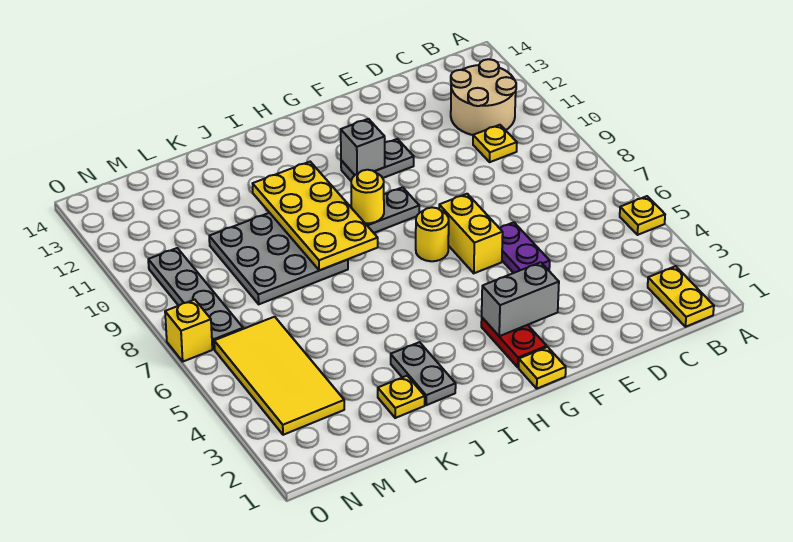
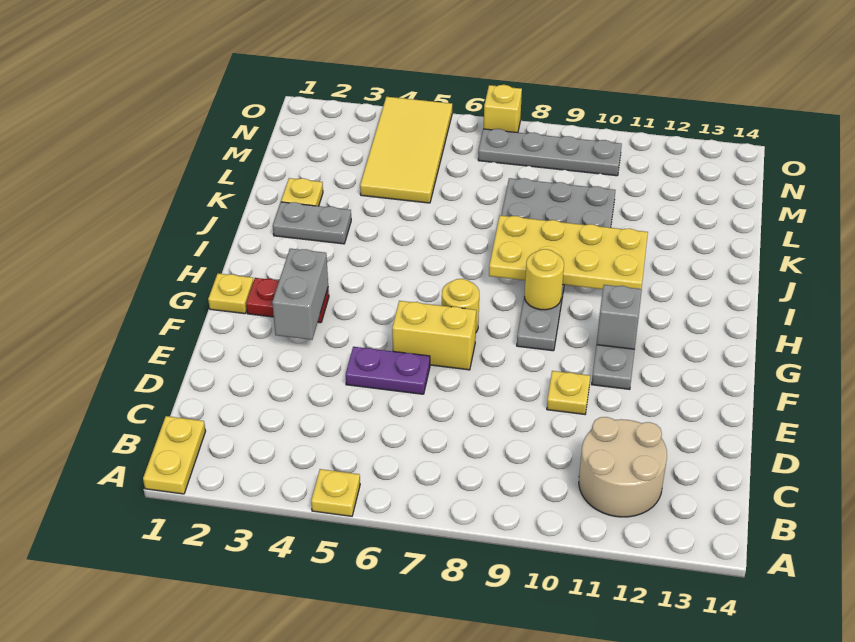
yellow plate B1:B2 level 1 -> yellow plate A1:B1 level 1
yellow plate C10 level 1 -> yellow plate E10 level 1
yellow tile M3:N6 level 1 -> yellow tile L4:O5 level 1

